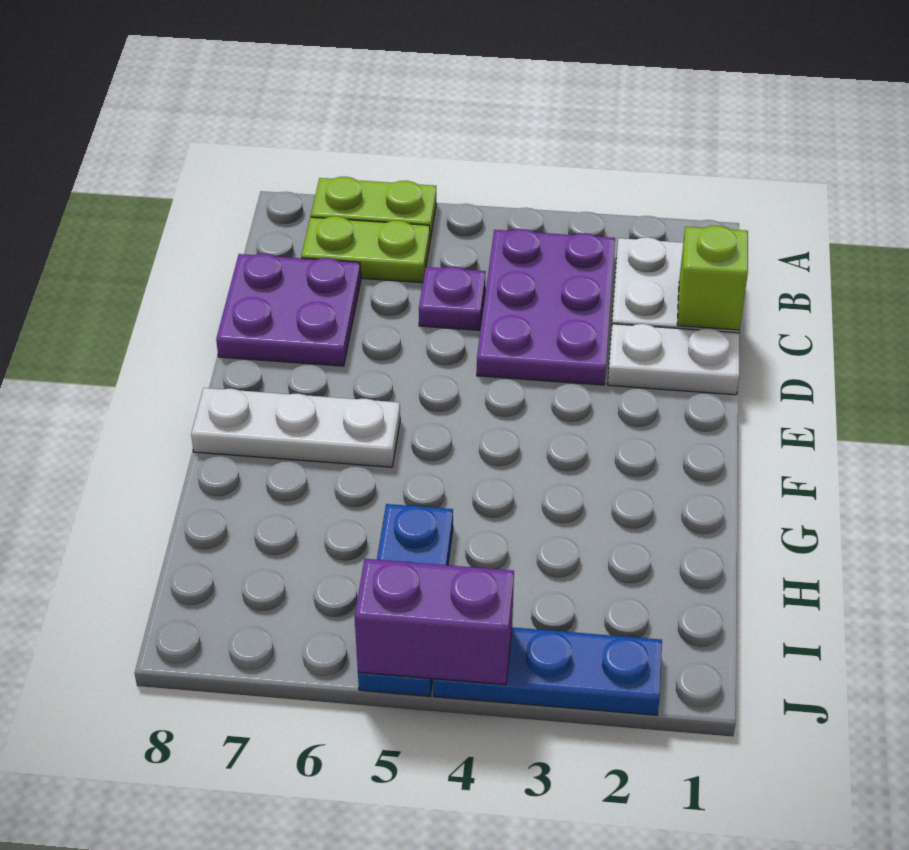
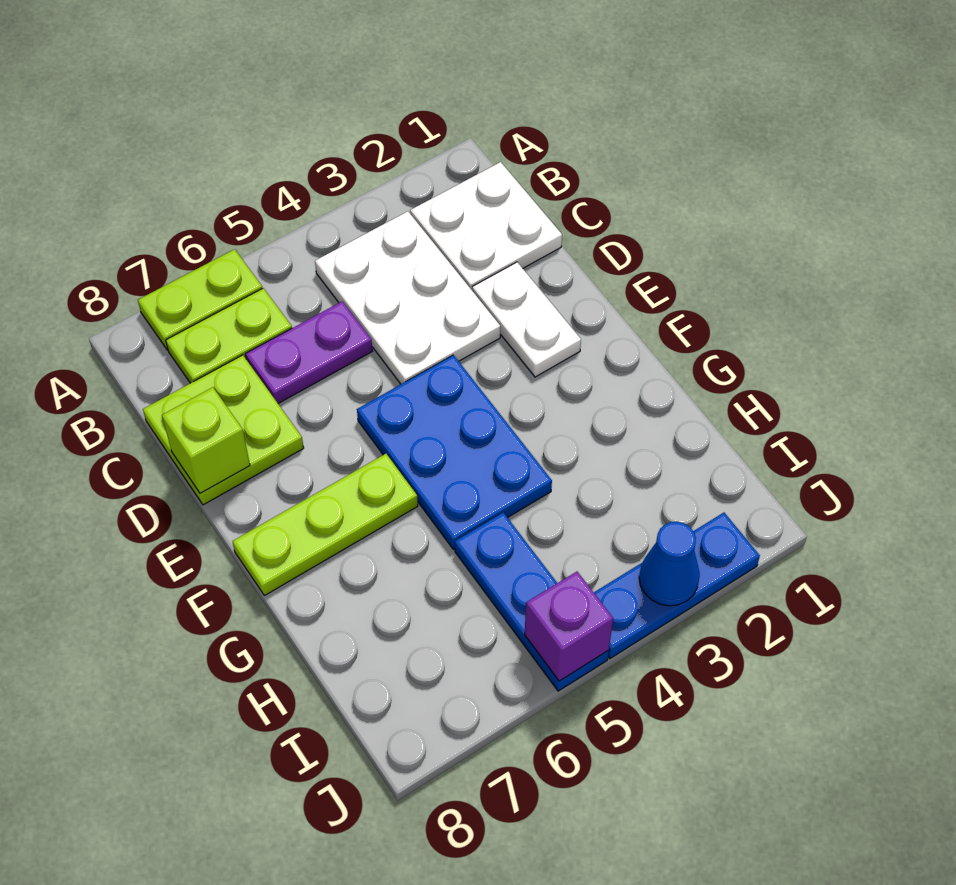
purple plate B3:D4 level 1 -> white plate B3:D4 level 1
lime brick C1 level 2 -> lime brick D8 level 2
purple plate C5 level 1 -> purple plate C5:C6 level 1
purple plate C7:D8 level 1 -> lime plate C7:D8 level 1
white plate D1:D2 level 1 -> white plate D2:E2 level 1
none -> blue plate E4:G5 level 1
white plate F6:F8 level 1 -> lime plate F6:F8 level 1
none -> blue cone J3 level 2
purple brick J4:J5 level 2 -> purple brick J5 level 2

